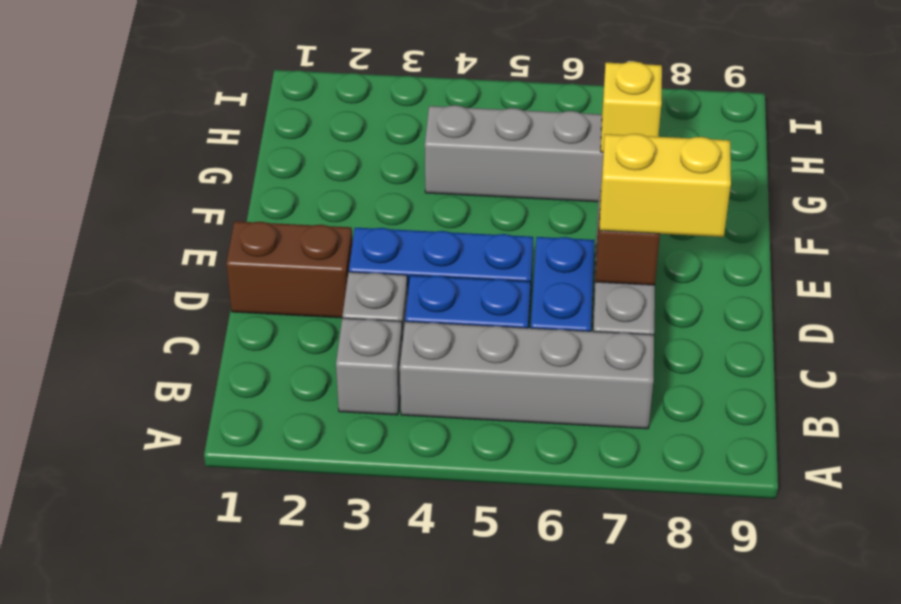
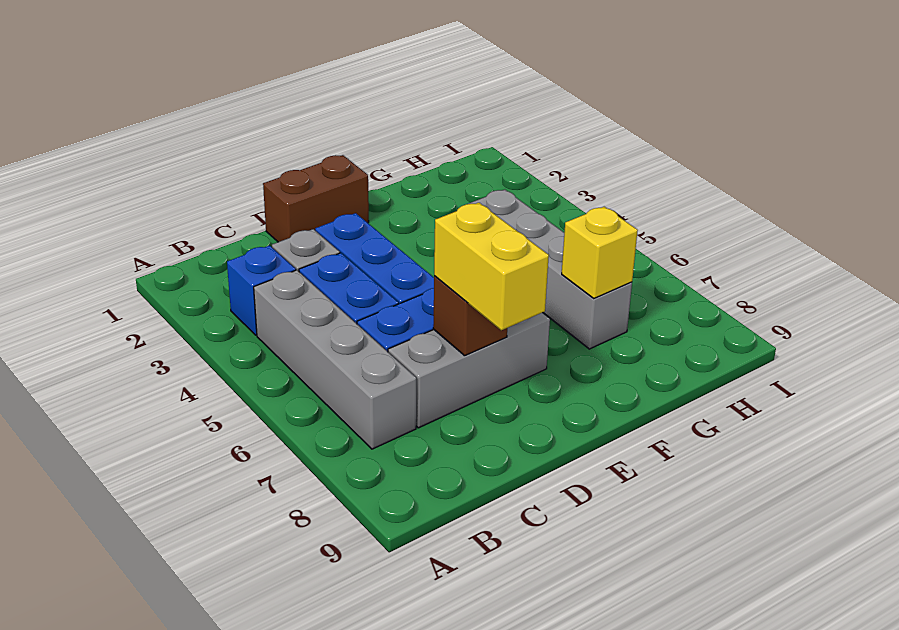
grey brick B3 level 1 -> blue brick B3 level 1
brown brick D1:D2 level 1 -> brown brick D1:E1 level 1

